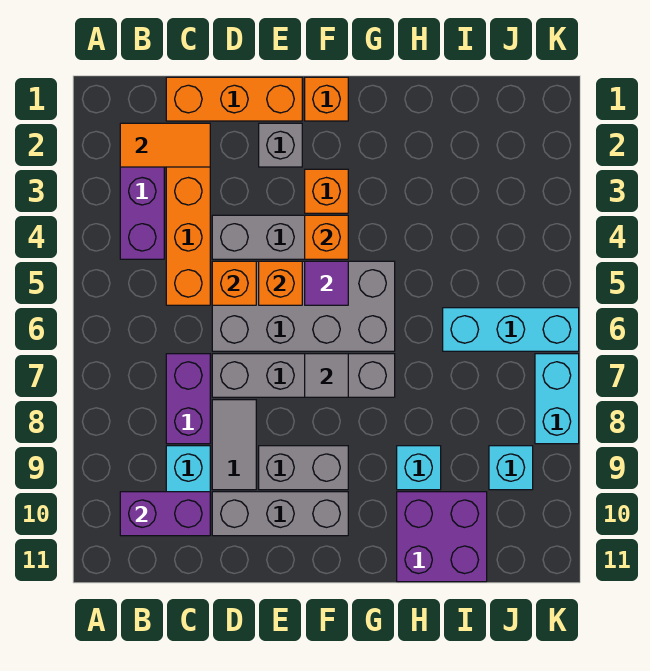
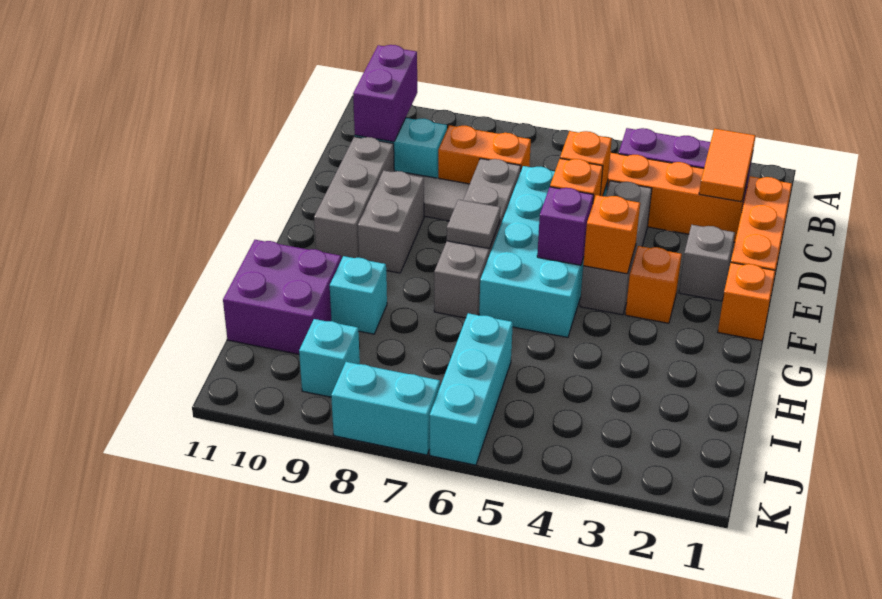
purple brick C7:C8 level 1 -> orange brick C7:C8 level 1
grey brick D5:G6 level 1 -> cyan brick D5:G6 level 1
purple tile F5 level 2 -> purple brick F5 level 2

